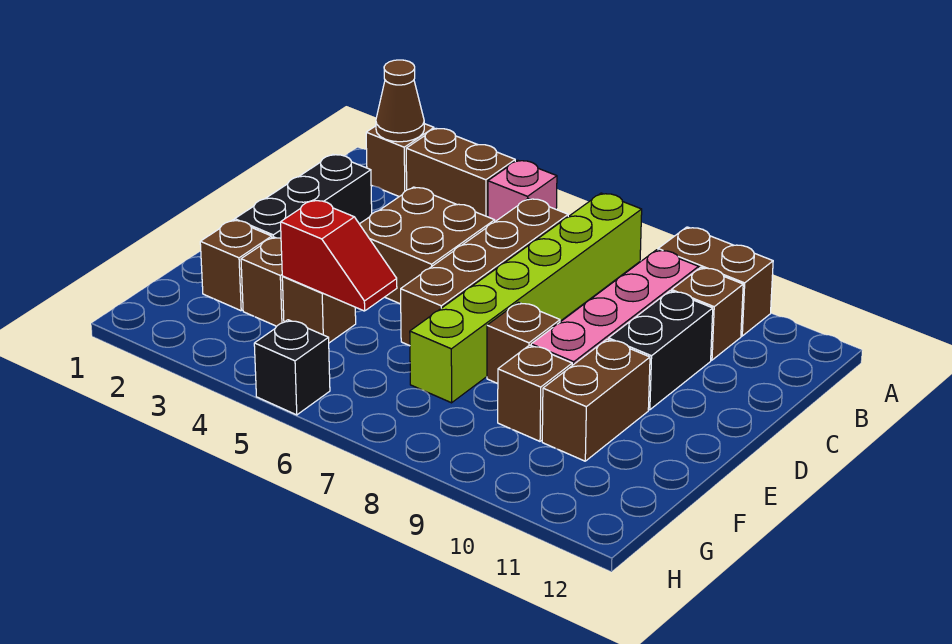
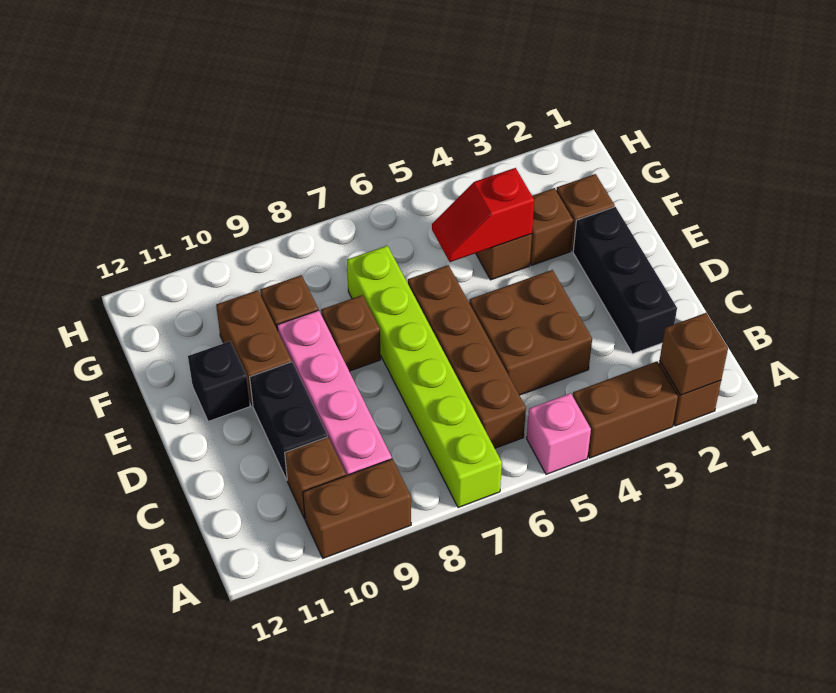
brown cone A2 level 2 -> brown brick A2 level 2
black brick H5 level 1 -> black brick E11 level 1

